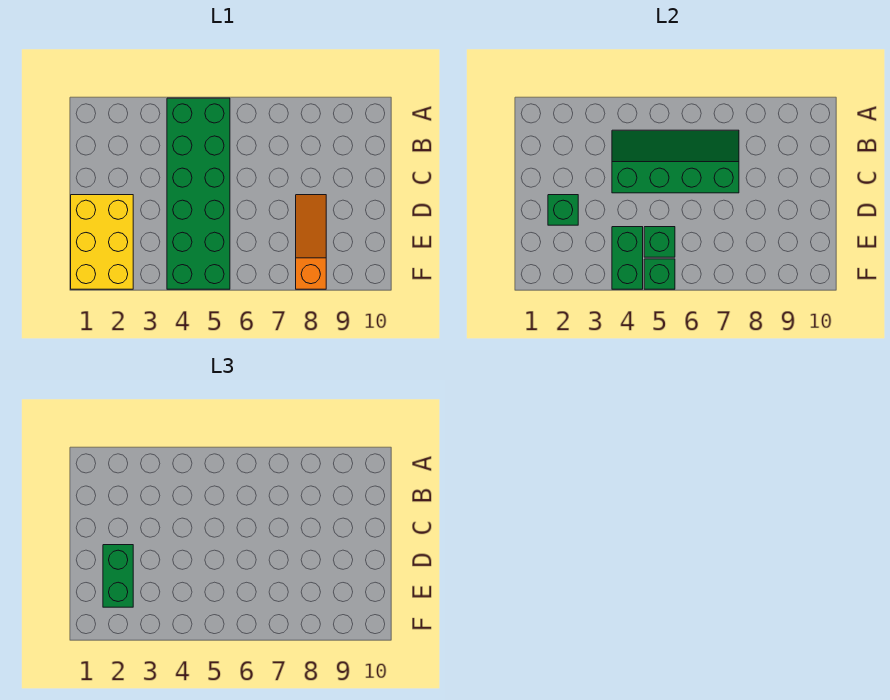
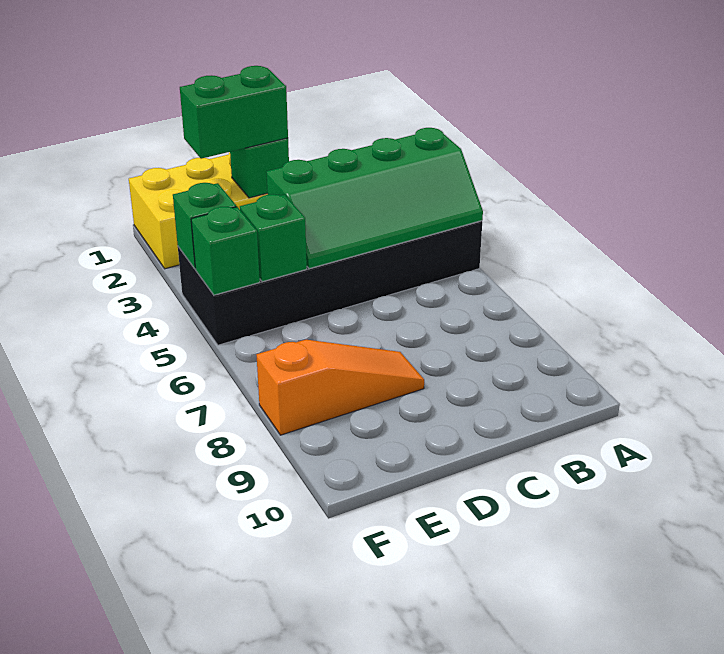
green brick A4:F5 level 1 -> black brick A4:F5 level 1
green slope B4:C7 level 2 top C -> green slope A4:D5 level 2 top 4
green brick E4:F4 level 2 -> green brick F4 level 2

